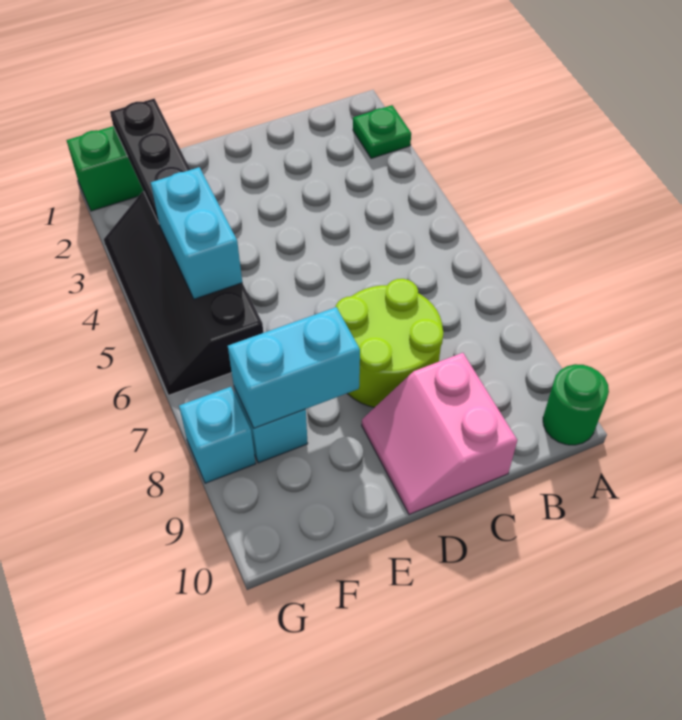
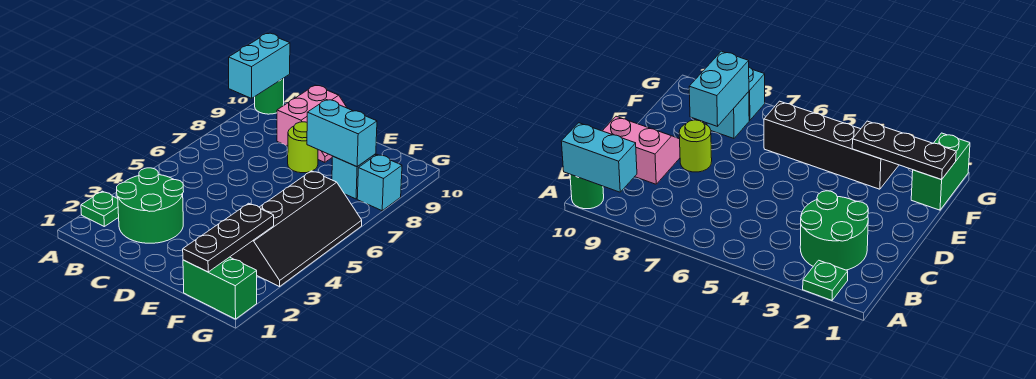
none -> green round brick B2:C3 level 1
lime round brick C7:D8 level 1 -> lime round brick D8 level 1
cyan brick F4:F5 level 2 -> cyan brick A9:A10 level 2

